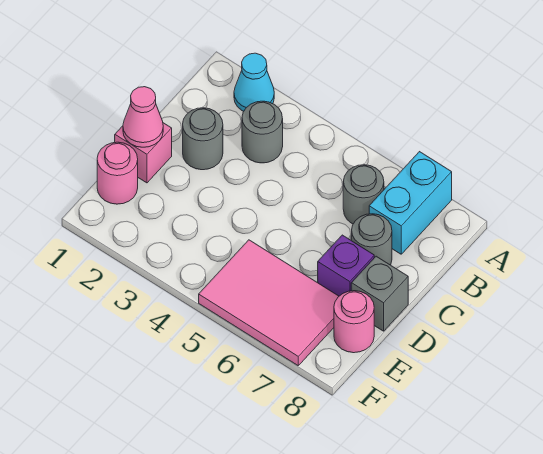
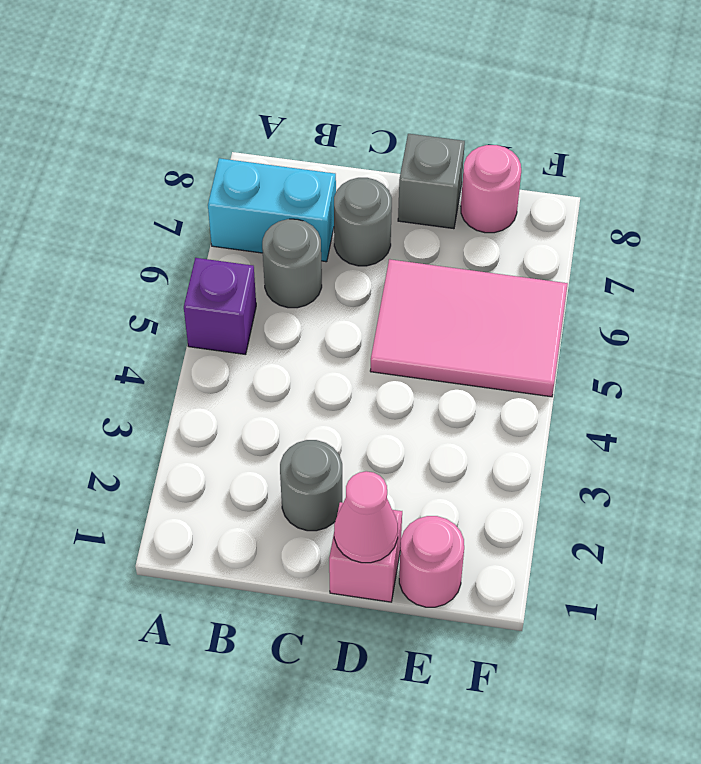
cyan cone A2 level 1 -> none
grey round brick B3 level 1 -> none
purple brick D7 level 1 -> purple brick A5 level 1
pink tile E5:F7 level 1 -> pink tile D5:F6 level 1

